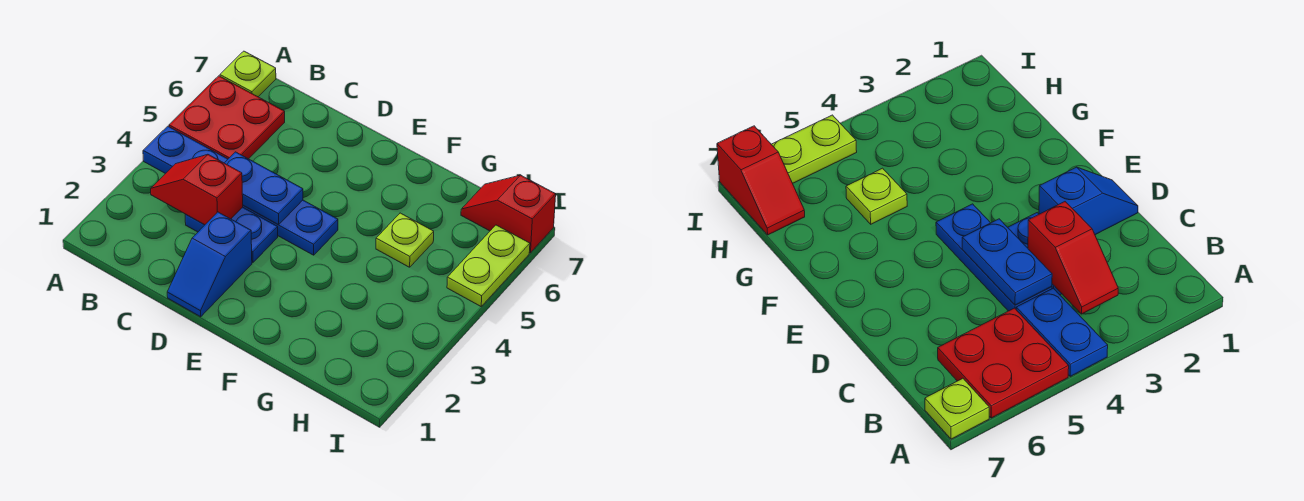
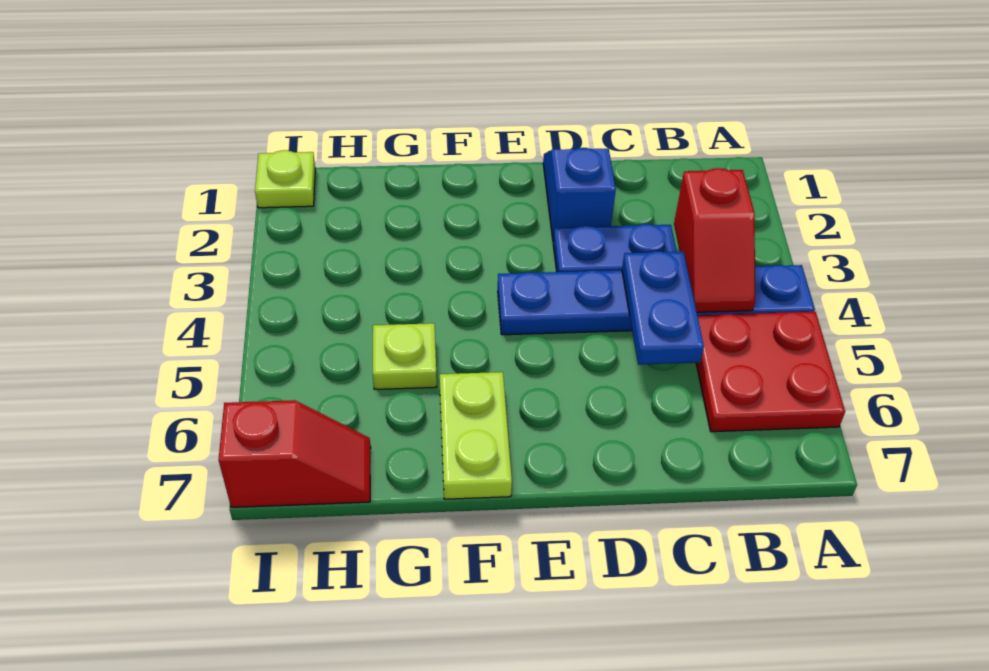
lime plate A7 level 1 -> lime plate I1 level 1
red slope B3:C3 level 2 top C -> red slope B3:B4 level 2 top 3
blue plate C4:D4 level 2 -> blue plate C4:C5 level 2
lime plate I5:I6 level 1 -> lime plate F6:F7 level 1

